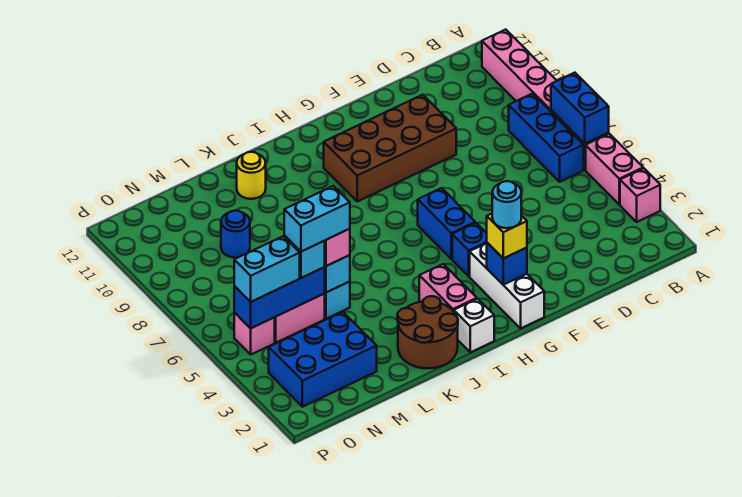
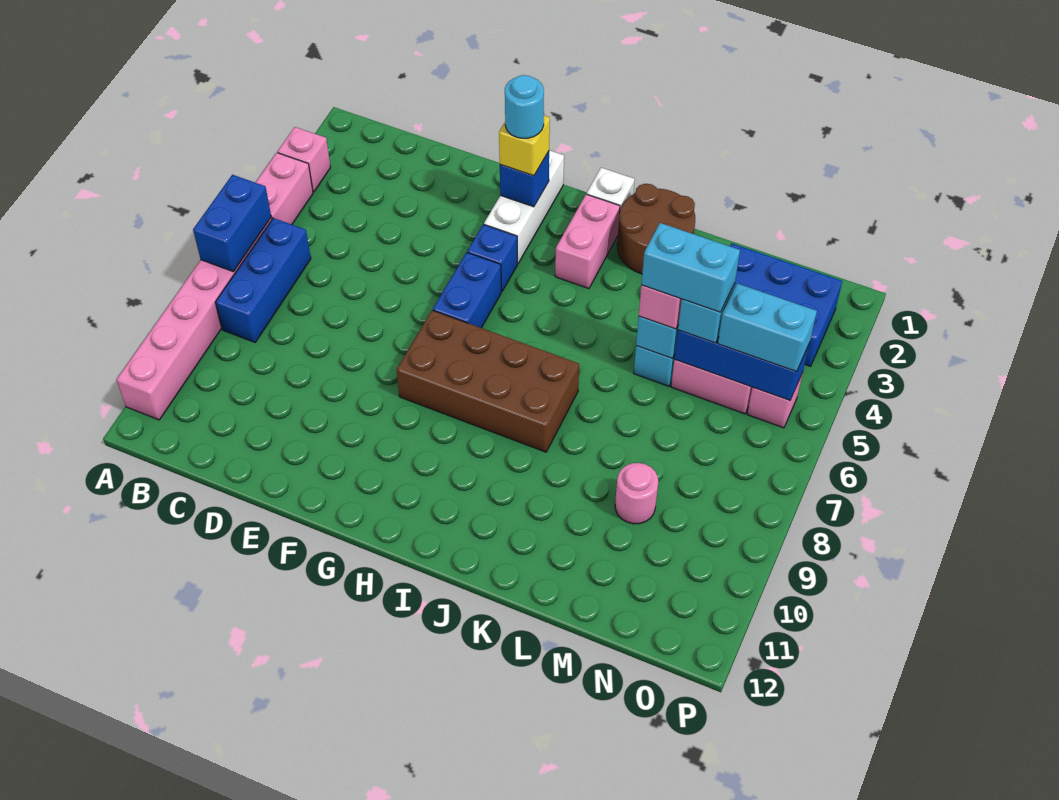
brown brick E9:H10 level 1 -> brown brick G7:J8 level 1
yellow round brick K11 level 1 -> none
blue round brick M9 level 1 -> pink round brick M9 level 1

